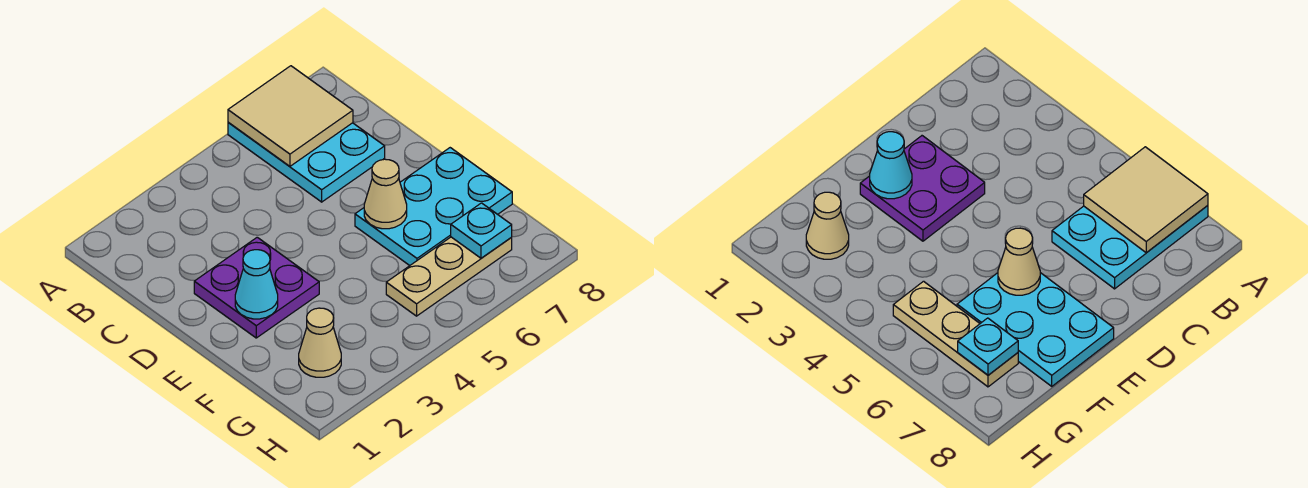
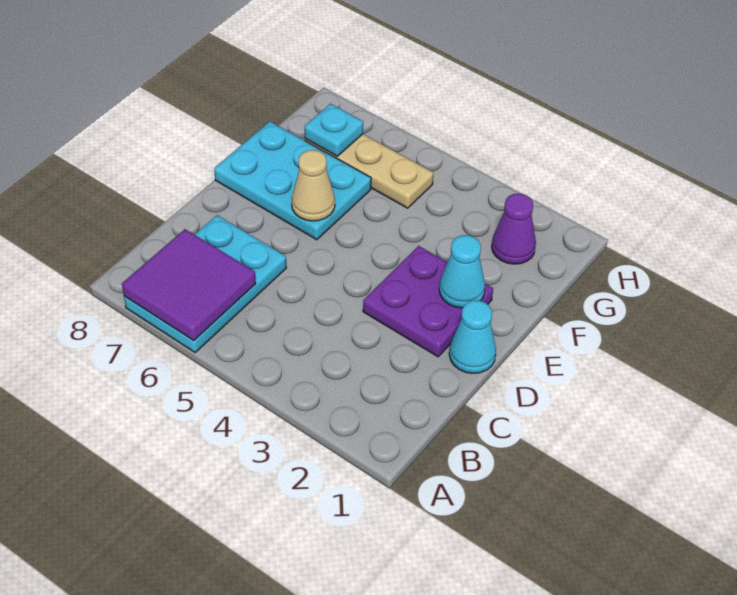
tan tile A6:B7 level 2 -> purple tile A6:B7 level 2
none -> cyan cone D1 level 1
tan cone G2 level 1 -> purple cone G2 level 1

